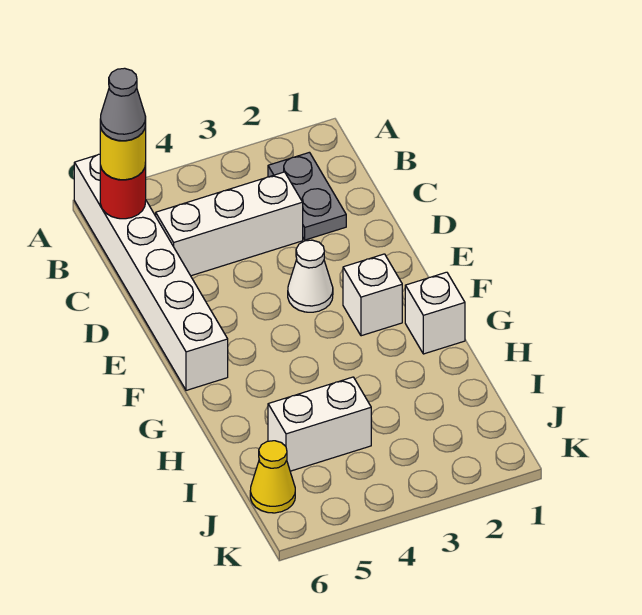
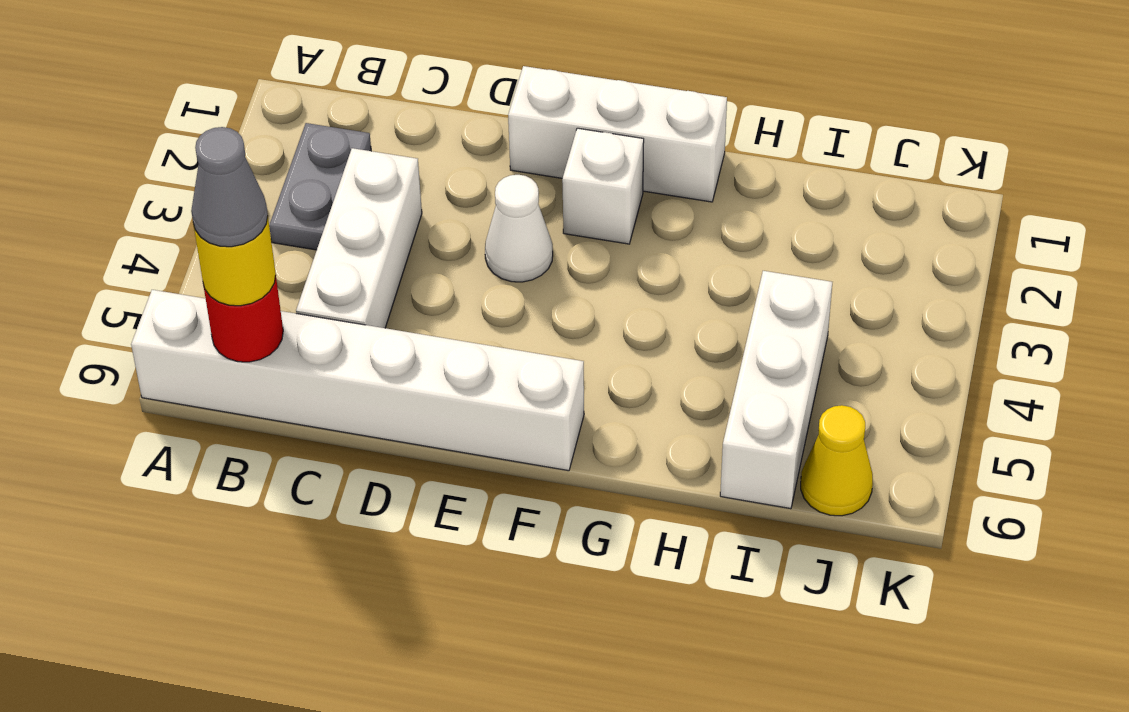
grey plate B2:C2 level 1 -> grey plate B2:B3 level 1
white brick G1 level 1 -> white brick E1:G1 level 1
white brick I4:I5 level 1 -> white brick I4:I6 level 1

